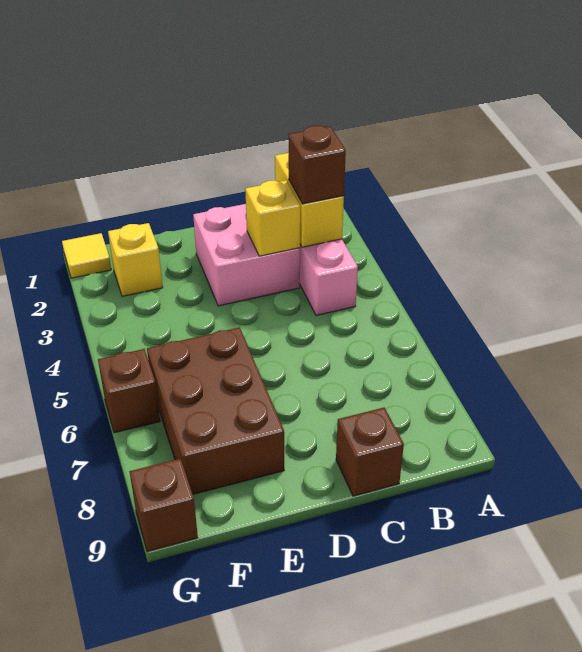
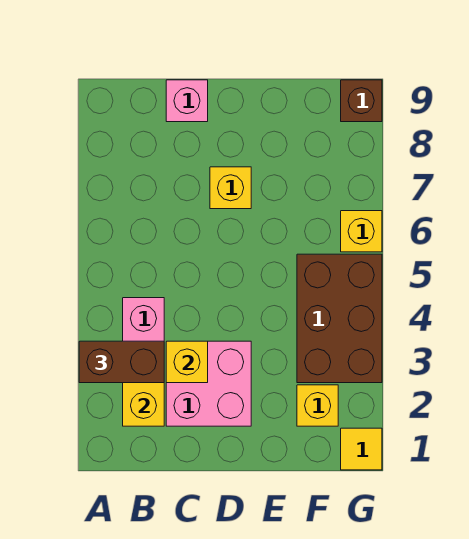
brown brick B3 level 3 -> brown brick A3:B3 level 3
brown brick C9 level 1 -> pink brick C9 level 1
none -> yellow brick D7 level 1
brown brick E6:F8 level 1 -> brown brick F3:G5 level 1
brown brick G6 level 1 -> yellow brick G6 level 1

